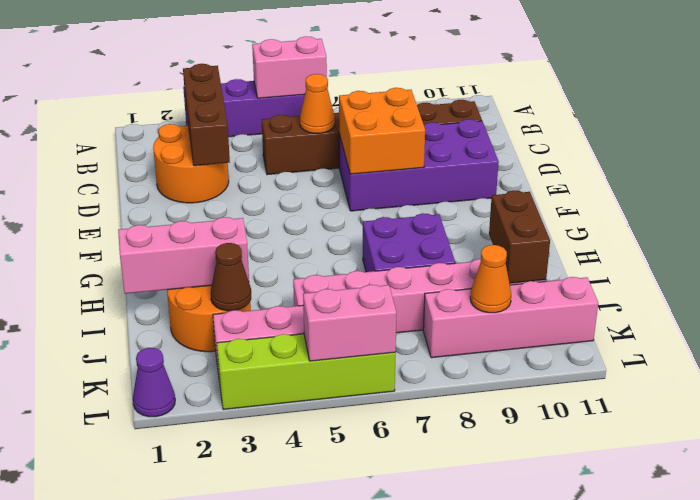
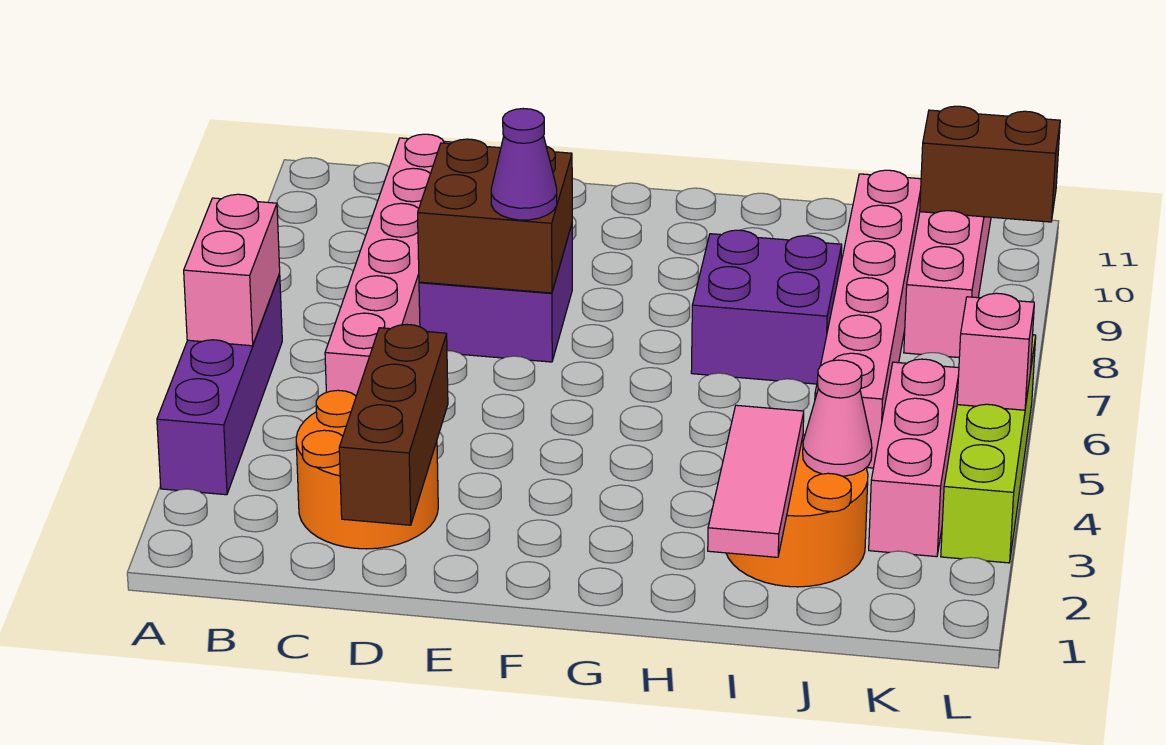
brown brick B3:D3 level 2 -> brown brick D1:D3 level 2
brown brick C5:C10 level 1 -> pink brick C5:C10 level 1
orange cone C6 level 2 -> none
purple brick D7:E10 level 1 -> purple brick D7:E8 level 1
orange brick D7:E8 level 2 -> brown brick D7:E8 level 2
pink brick I1:I3 level 2 -> pink tile I1:I3 level 2
brown brick I10:J10 level 2 -> brown brick K10:L10 level 2
brown cone J3 level 2 -> pink cone J3 level 2
orange cone K9 level 2 -> none
purple cone L1 level 1 -> purple cone E7 level 3
pink brick L5:L6 level 2 -> pink brick L5 level 2

